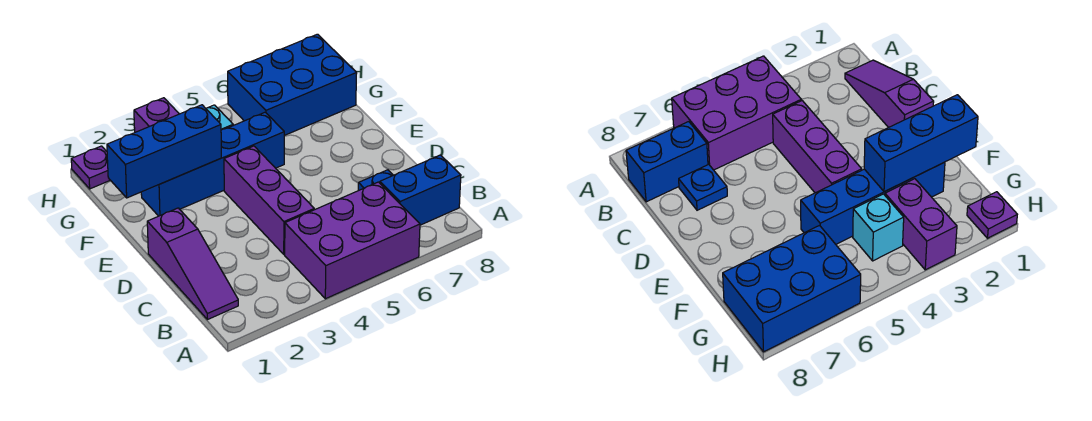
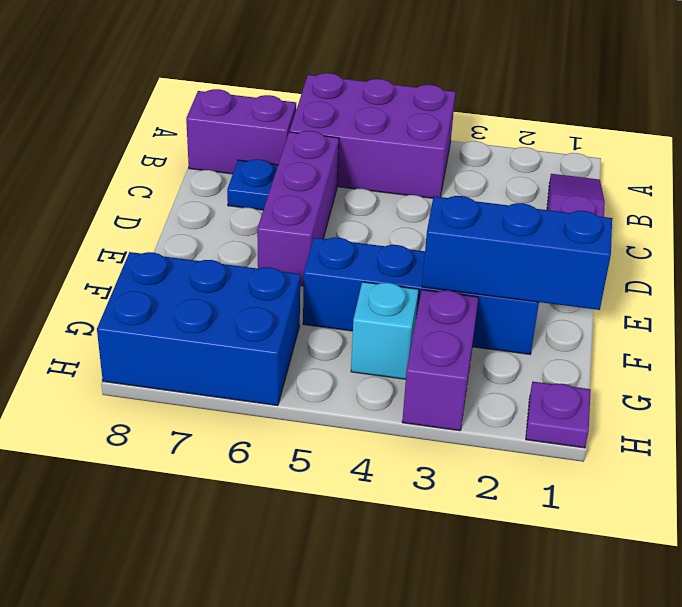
blue brick B7:B8 level 1 -> purple brick B7:B8 level 1
purple brick C4:E4 level 1 -> purple brick C6:E6 level 1

